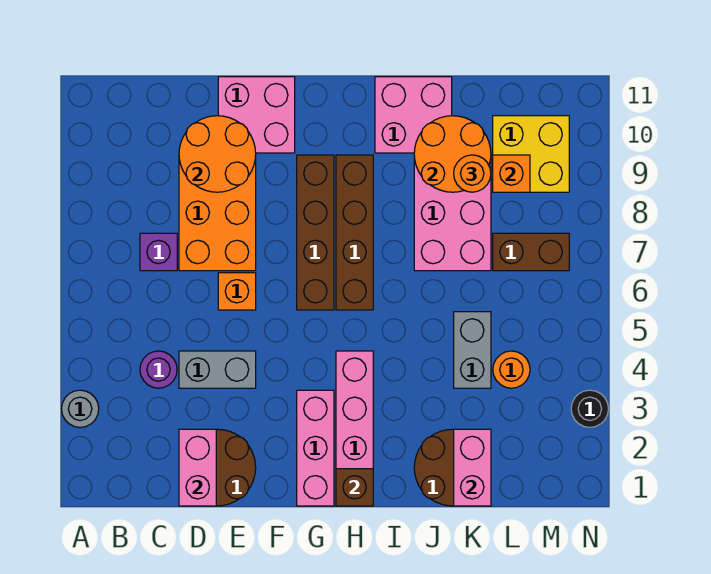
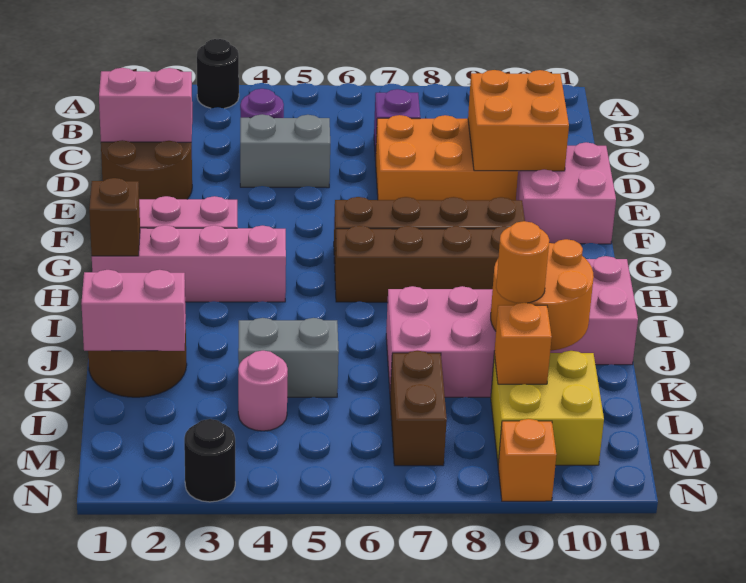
grey round brick A3 level 1 -> black round brick A3 level 1
grey brick D4:E4 level 1 -> grey brick D4:D5 level 1
orange round brick D9:E10 level 2 -> orange brick D9:E10 level 2
orange brick E6 level 1 -> orange brick N9 level 1
orange round brick L4 level 1 -> pink round brick L4 level 1

